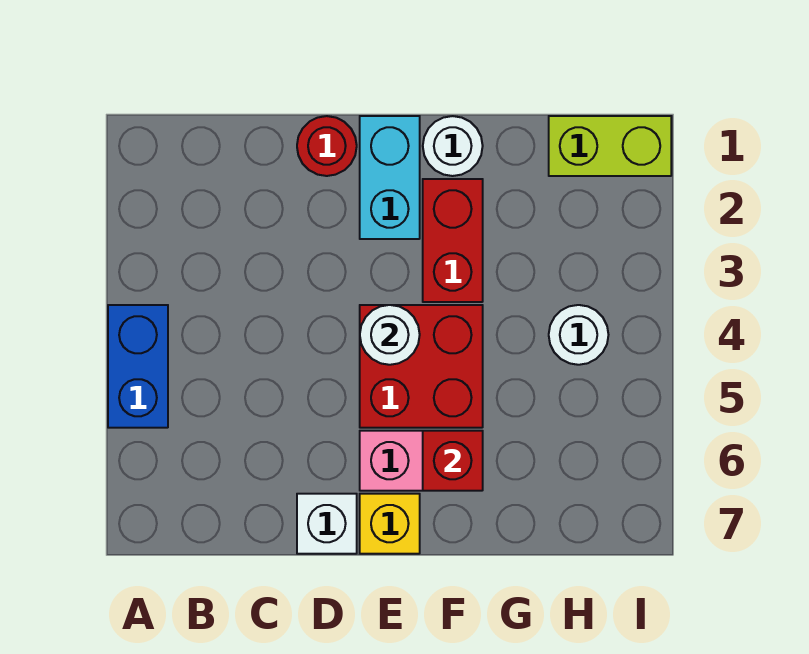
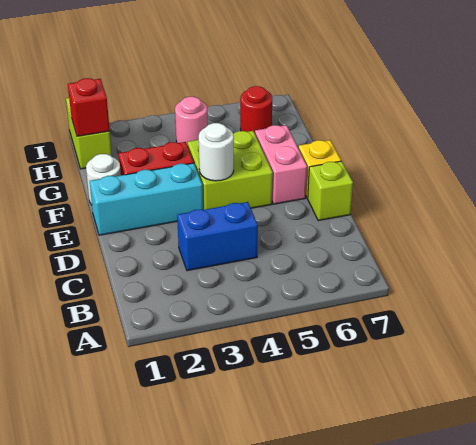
blue brick A4:A5 level 1 -> blue brick C3:C4 level 1
red round brick D1 level 1 -> red round brick H6 level 1
white brick D7 level 1 -> lime brick D7 level 1
cyan brick E1:E2 level 1 -> cyan brick E1:E3 level 1
red brick E4:F5 level 1 -> lime brick E4:F5 level 1
red brick F6 level 2 -> red brick H1 level 2
white round brick H4 level 1 -> pink round brick H4 level 1

